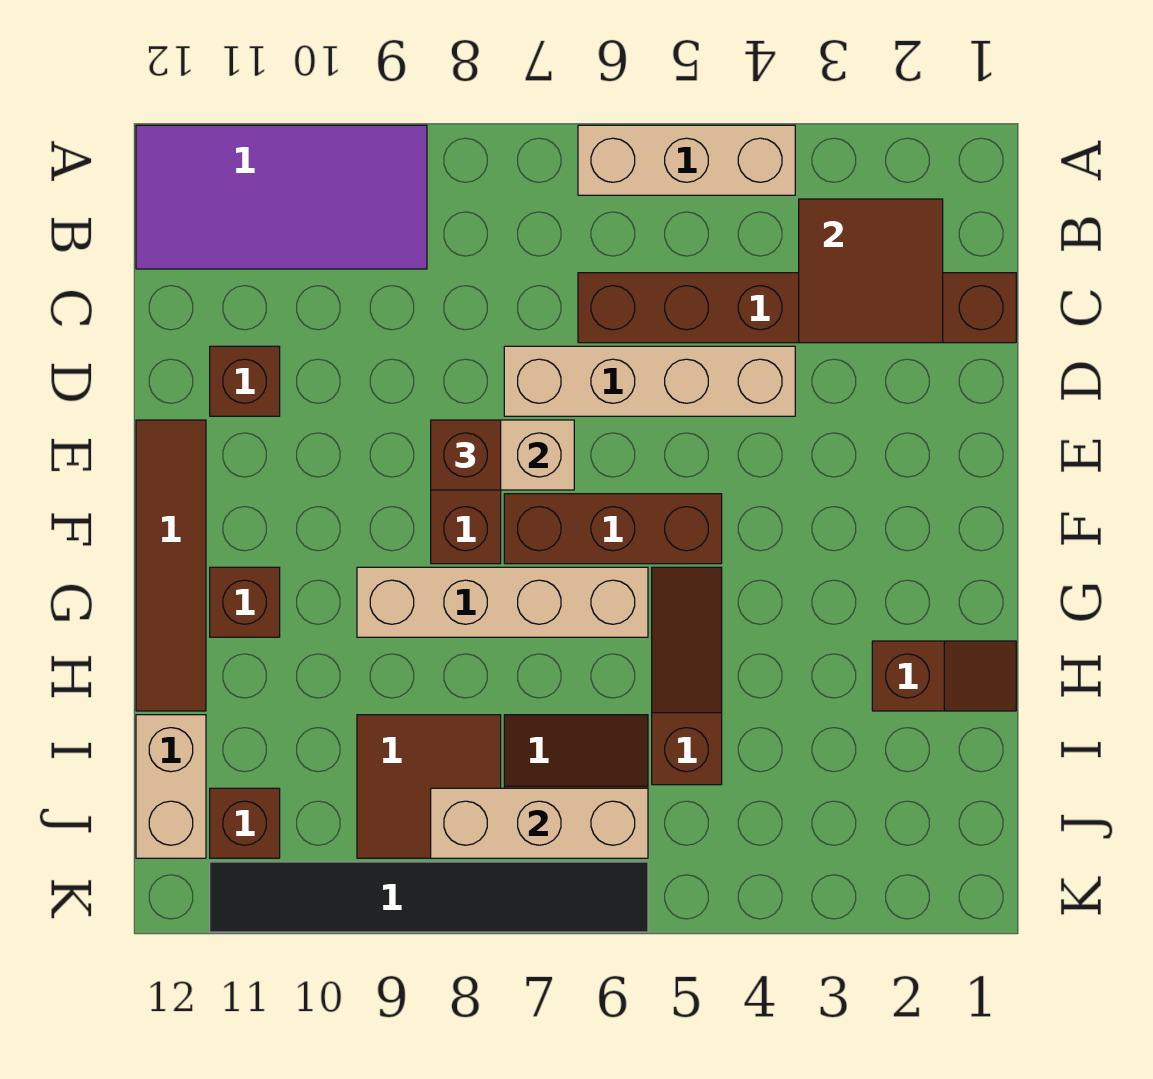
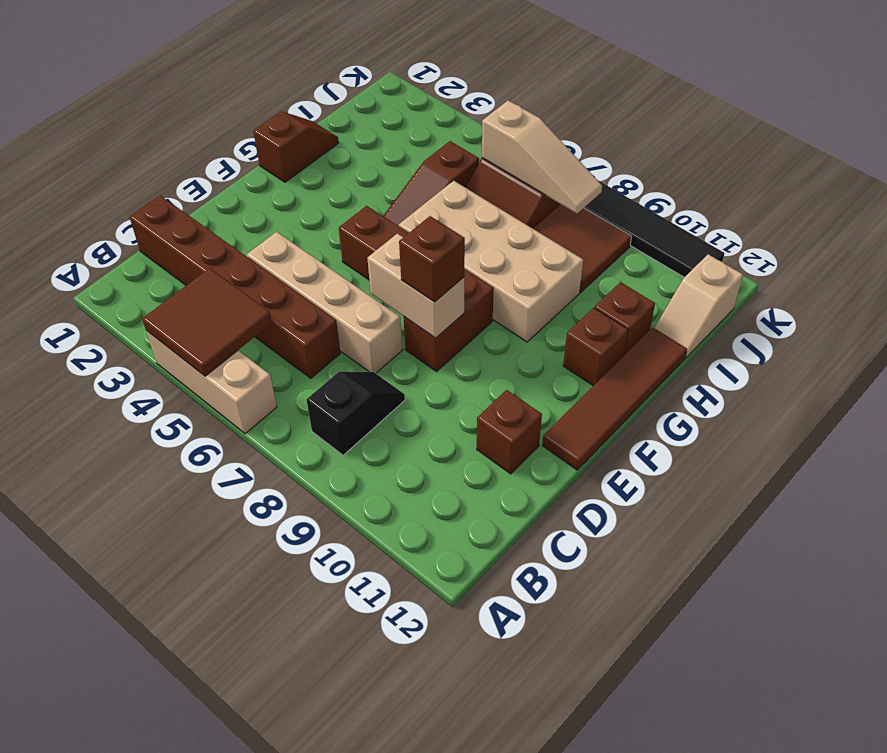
purple tile A9:B12 level 1 -> none
brown tile B2:C3 level 2 -> brown tile A4:B5 level 2
none -> black slope B8:C8 level 1 top B
tan brick G6:G9 level 1 -> tan brick G6:H9 level 1
brown slope H1:H2 level 1 top 2 -> brown slope G1:H1 level 1 top G
tan brick I12:J12 level 1 -> tan slope I12:J12 level 1 top J
tan brick J6:J8 level 2 -> tan slope J6:J8 level 2 top 6
brown brick J11 level 1 -> brown brick H11 level 1

